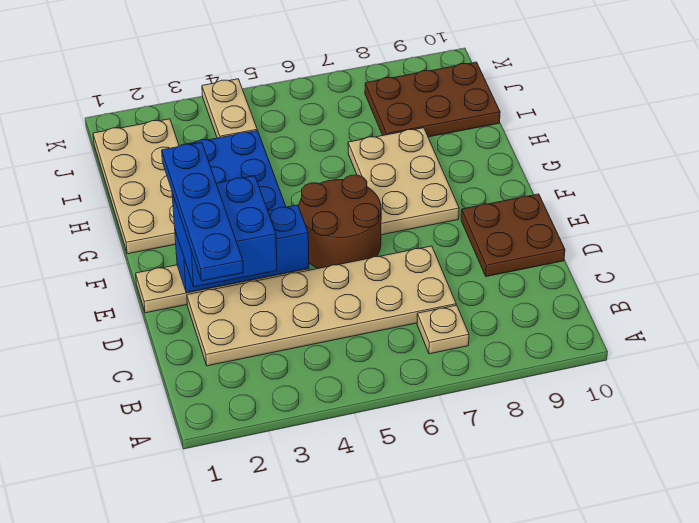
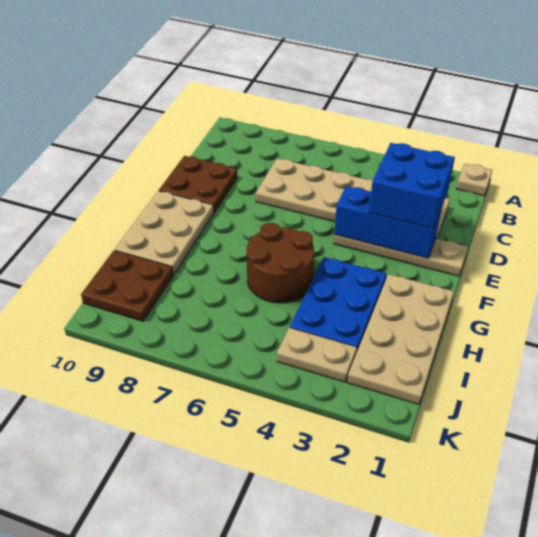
tan plate B7 level 1 -> tan plate A1 level 1
blue plate C2:F2 level 4 -> none
brown round brick E5:F6 level 1 -> brown round brick G5:H6 level 1
tan plate F7:H8 level 1 -> tan plate F9:H10 level 1
brown plate I8:J10 level 1 -> brown plate I9:J10 level 1
tan plate J4:K4 level 1 -> tan plate J3:J4 level 1

